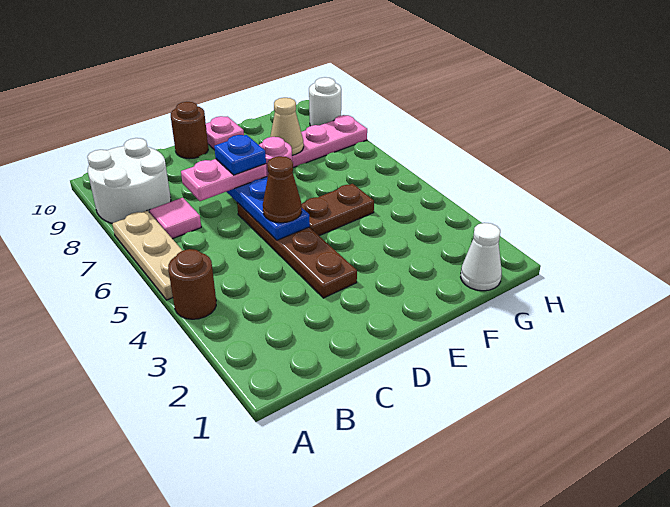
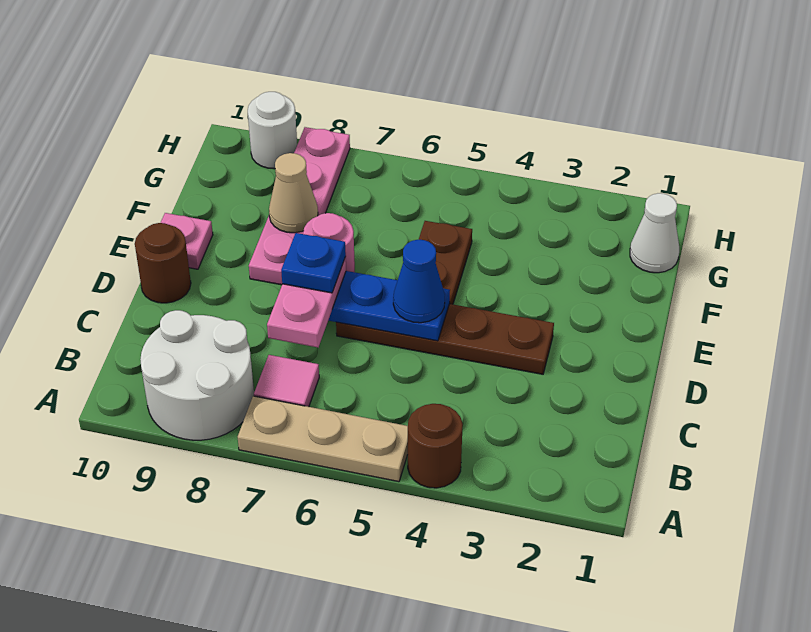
brown cone D5 level 3 -> blue cone D5 level 3

